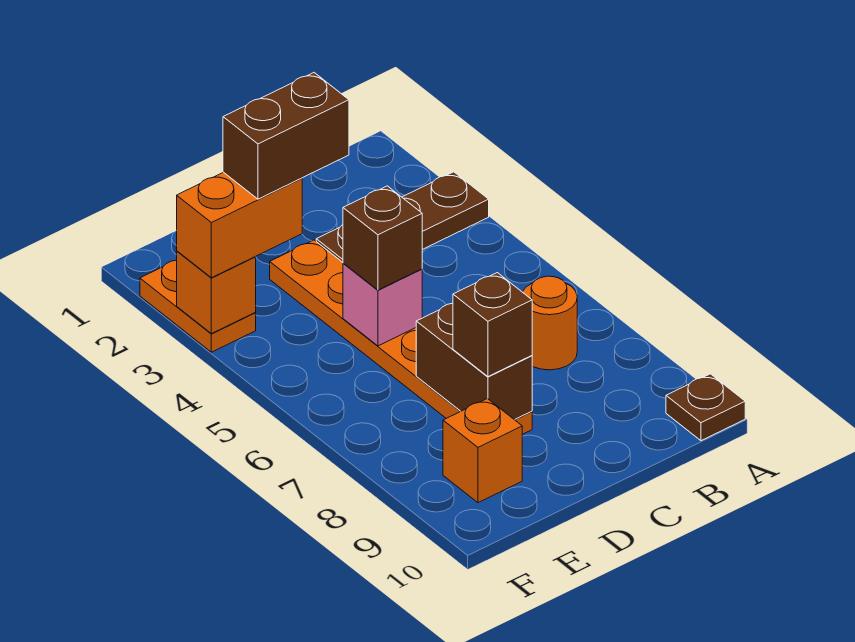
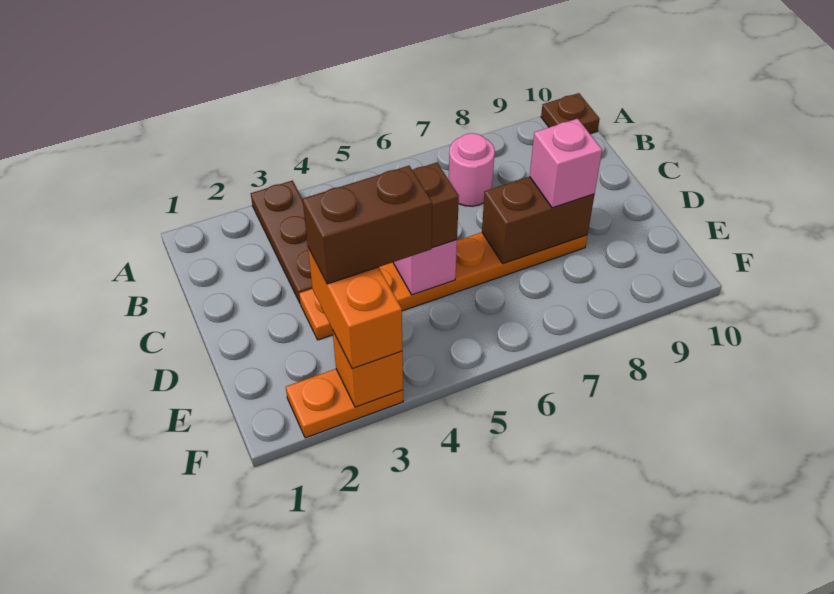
orange round brick B7 level 1 -> pink round brick B7 level 1
brown brick D3:E3 level 4 -> brown brick E3:E4 level 4
brown brick D8 level 3 -> pink brick D8 level 3
orange brick E9 level 1 -> none

